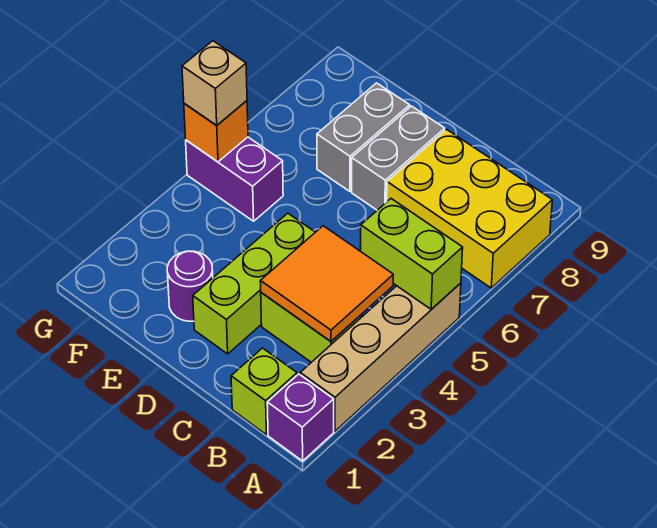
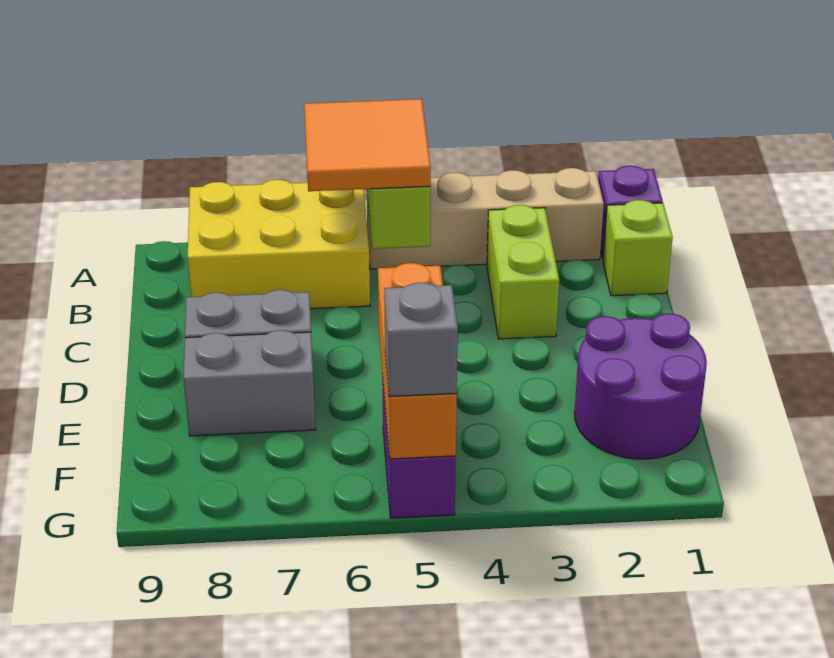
yellow brick A7:C8 level 1 -> yellow brick A6:B8 level 1
orange tile B3:C4 level 2 -> orange tile A5:B6 level 3
lime brick D2:D4 level 1 -> none
purple round brick E2 level 1 -> purple round brick E1:F2 level 1
orange brick G5 level 2 -> orange brick E5:G5 level 2
tan brick G5 level 3 -> grey brick G5 level 3

